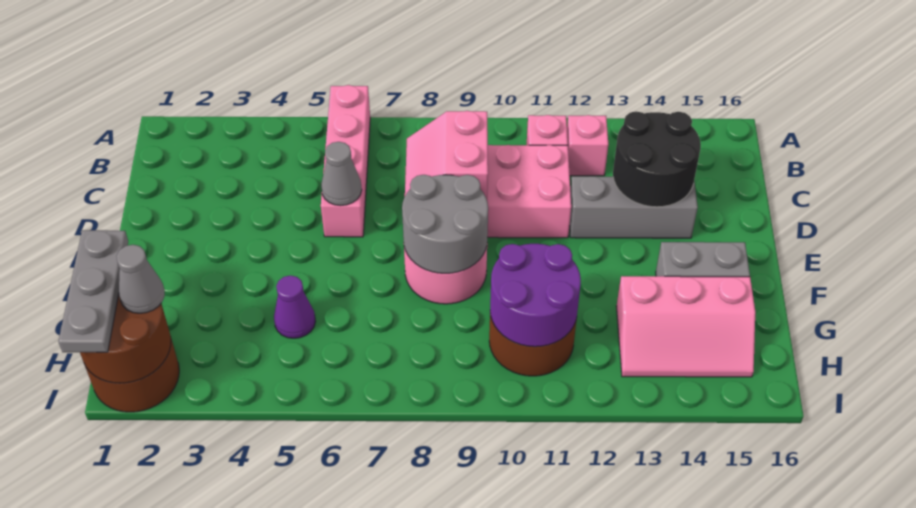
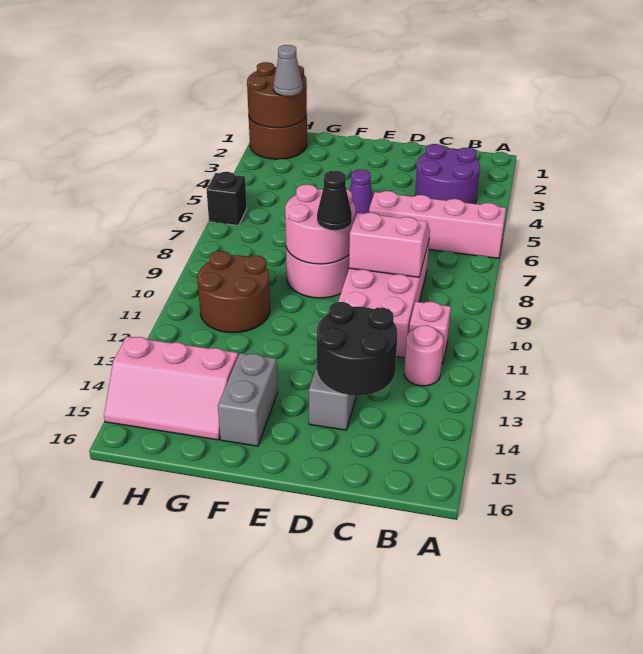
pink brick B12 level 1 -> pink round brick B12 level 1
grey cone D6 level 2 -> none
grey round brick E8:F9 level 2 -> pink round brick E8:F9 level 2
none -> black cone E9 level 3
grey plate G1:I1 level 3 -> none
purple cone G5 level 1 -> purple cone E5 level 1
purple round brick G10:H11 level 2 -> purple round brick B3:C4 level 1
pink slope G13:H15 level 1 top G -> pink slope G14:I15 level 1 top 14
none -> black brick I6 level 1

